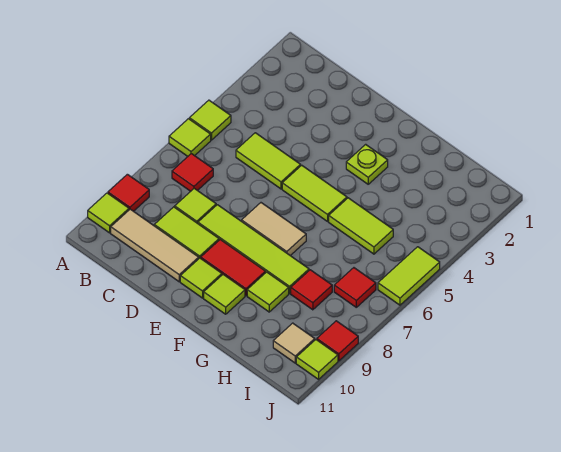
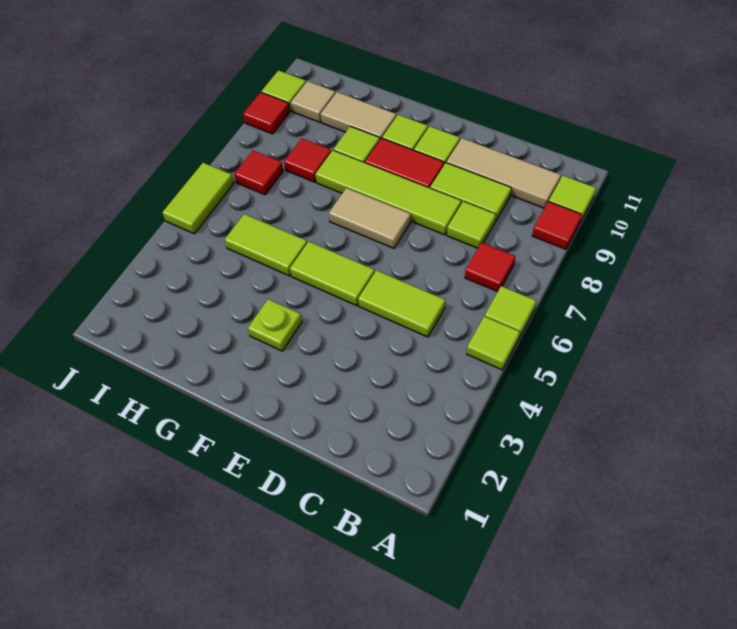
none -> tan tile G10:H10 level 1

